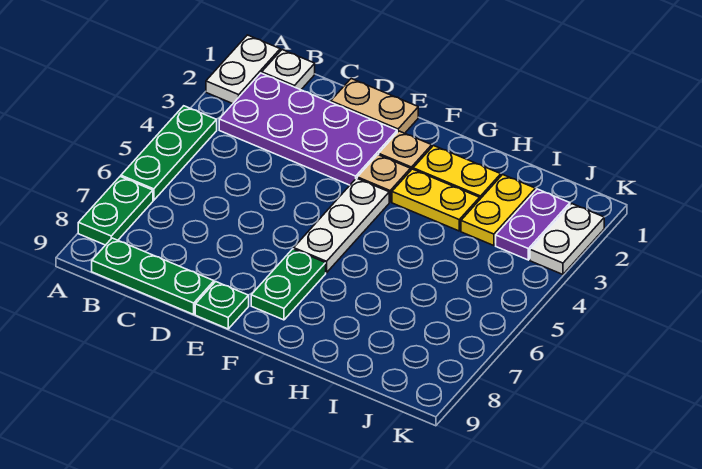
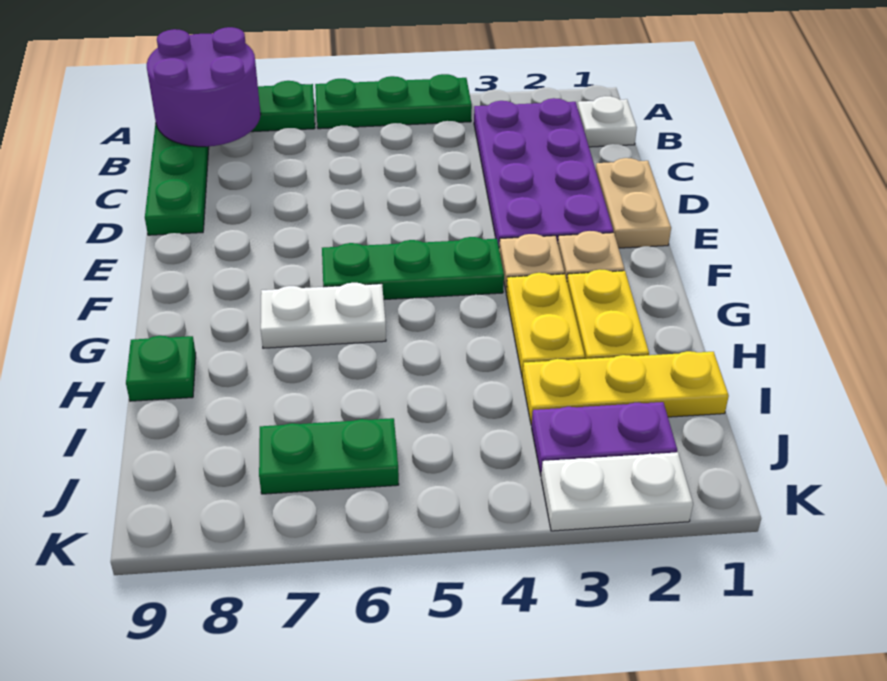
white plate A1:A2 level 1 -> white plate G6:G7 level 1
none -> purple round brick A8:B9 level 2
green plate E9 level 1 -> green plate H9 level 1
white plate F4:F6 level 1 -> green plate F4:F6 level 1
green plate F7:F8 level 1 -> green plate J6:J7 level 1
yellow plate I2:I3 level 1 -> yellow plate I1:I3 level 1

